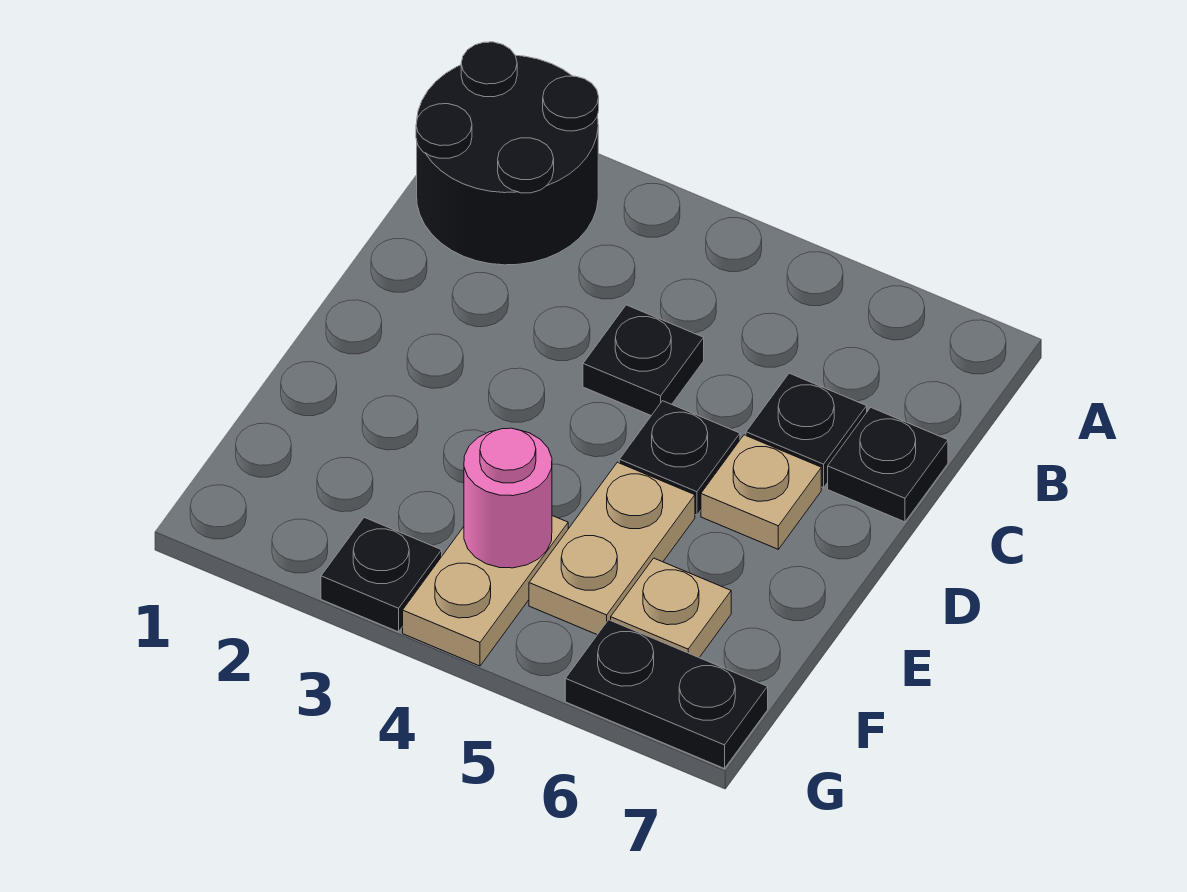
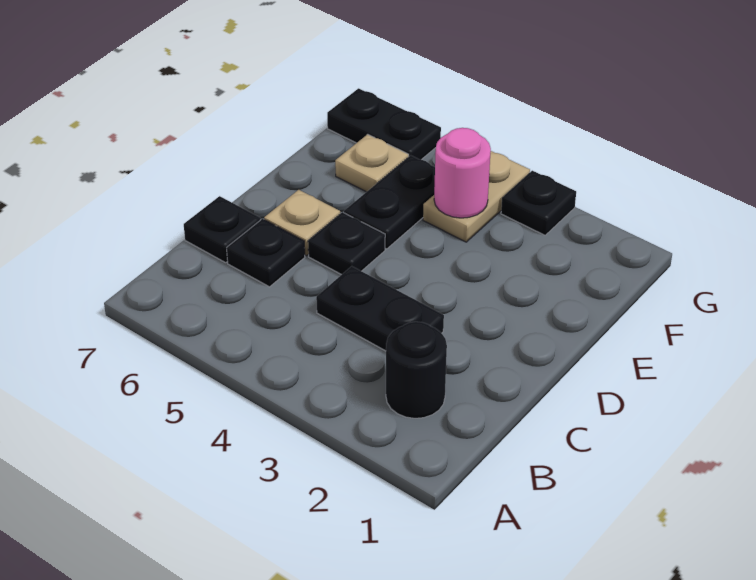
black round brick A1:B2 level 1 -> black round brick B2 level 1
black plate C4 level 1 -> black plate C3:C4 level 1
tan plate E5:F5 level 1 -> black plate E5:F5 level 1

